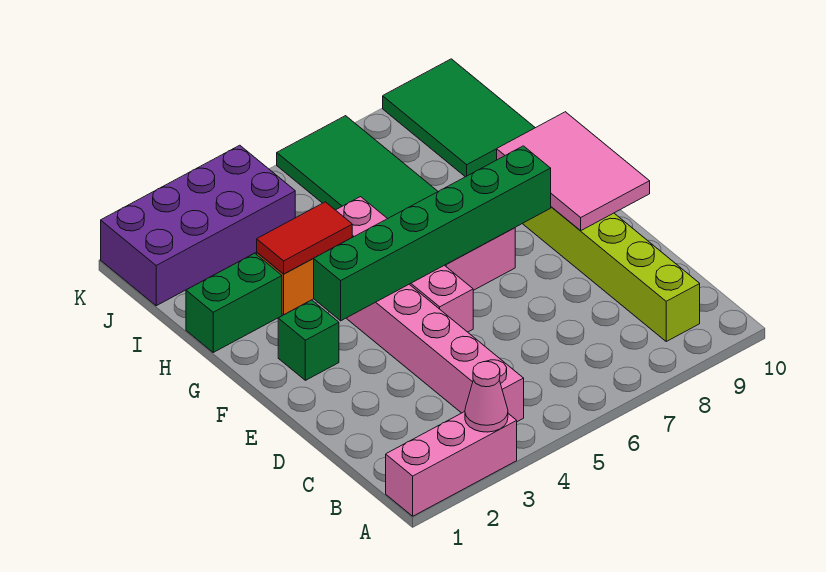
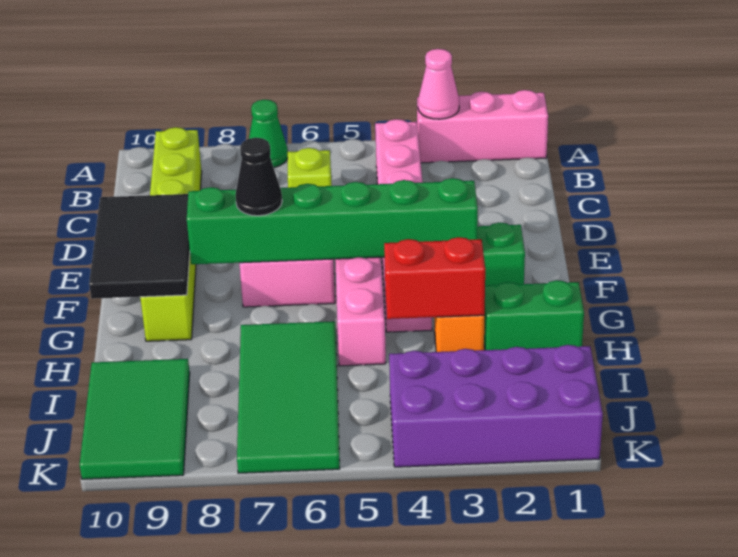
none -> green cone A7 level 1
none -> lime brick C6 level 1
pink tile E9:G10 level 2 -> black tile E9:G10 level 2
none -> black cone F7 level 3
red tile H3:H4 level 2 -> red brick H3:H4 level 2

